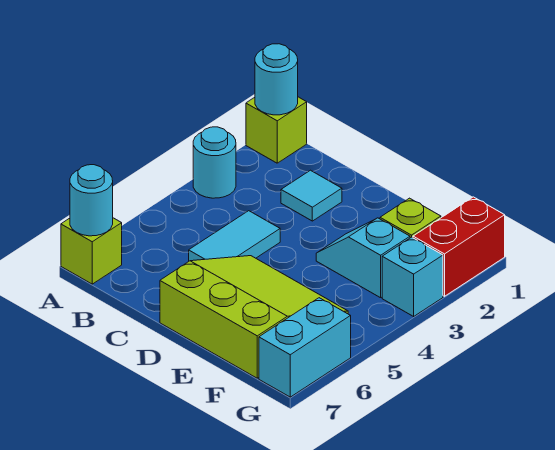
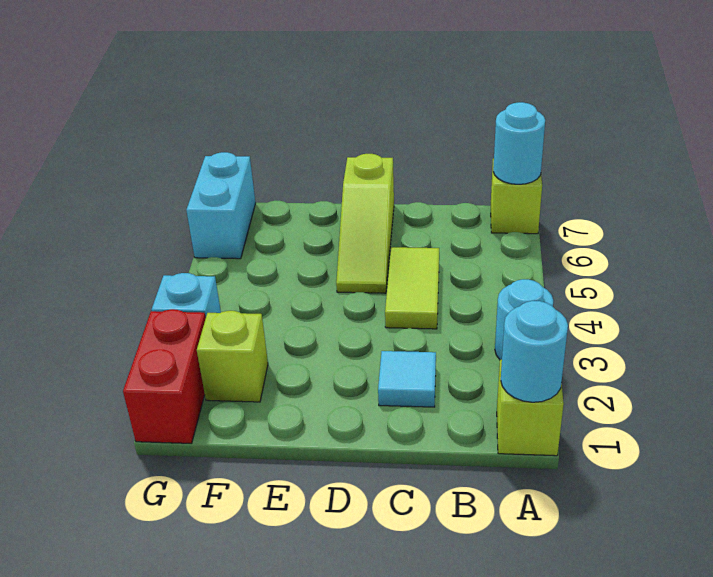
cyan tile C4:C5 level 1 -> lime tile C4:C5 level 1
lime slope D5:F7 level 1 top 7 -> lime slope D5:D7 level 1 top 7
cyan slope E3:F3 level 1 top F -> none

